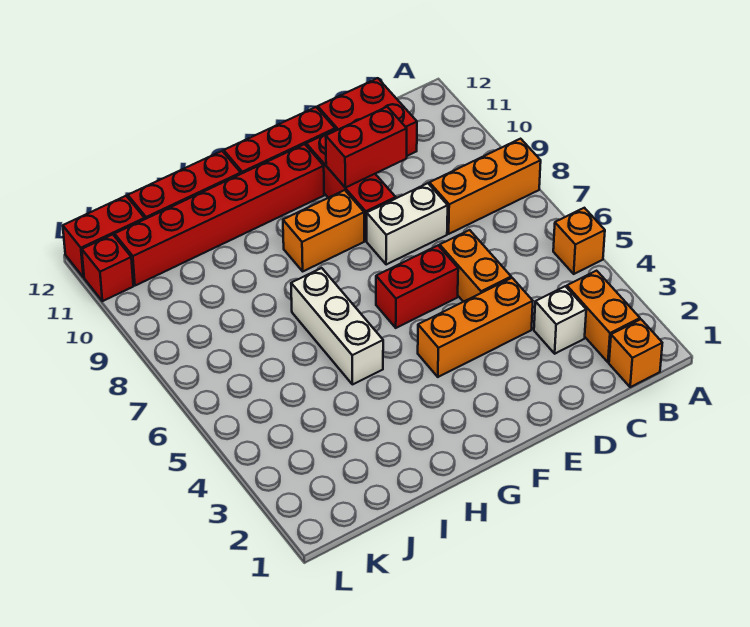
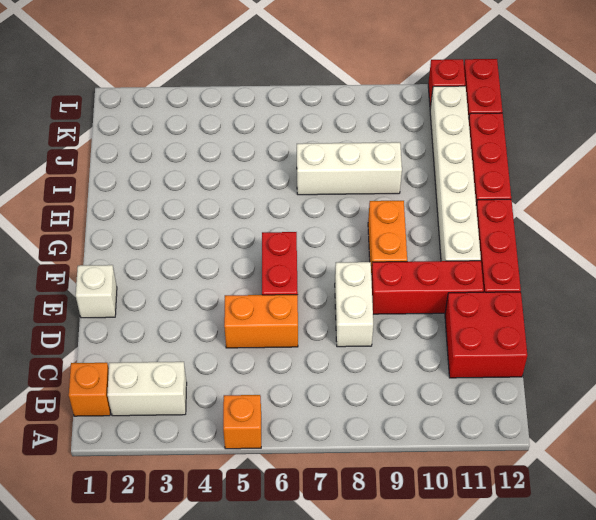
orange brick A8:C8 level 1 -> none
orange brick B2:B3 level 1 -> white brick B2:B3 level 1
white brick C3 level 1 -> white brick E1 level 1
orange brick D4:F4 level 1 -> none
red brick D10:E10 level 2 -> none
red brick F11:K11 level 1 -> white brick F11:K11 level 1
white brick H5:H7 level 1 -> white brick I7:I9 level 1

